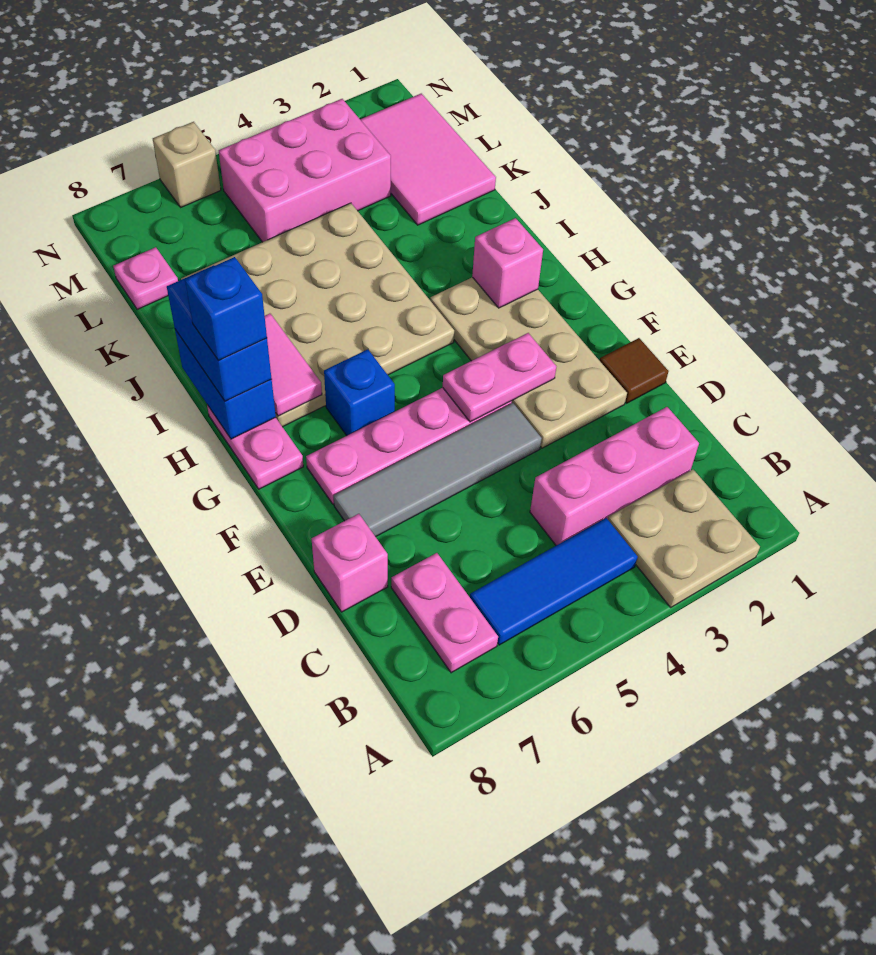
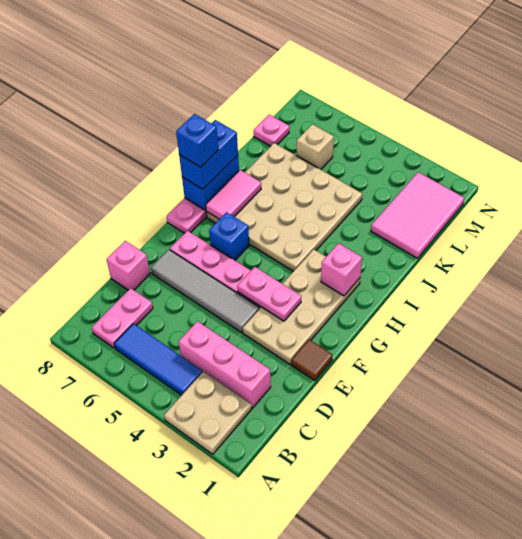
pink brick L3:M5 level 1 -> none
tan brick N6 level 1 -> tan brick L6 level 1

